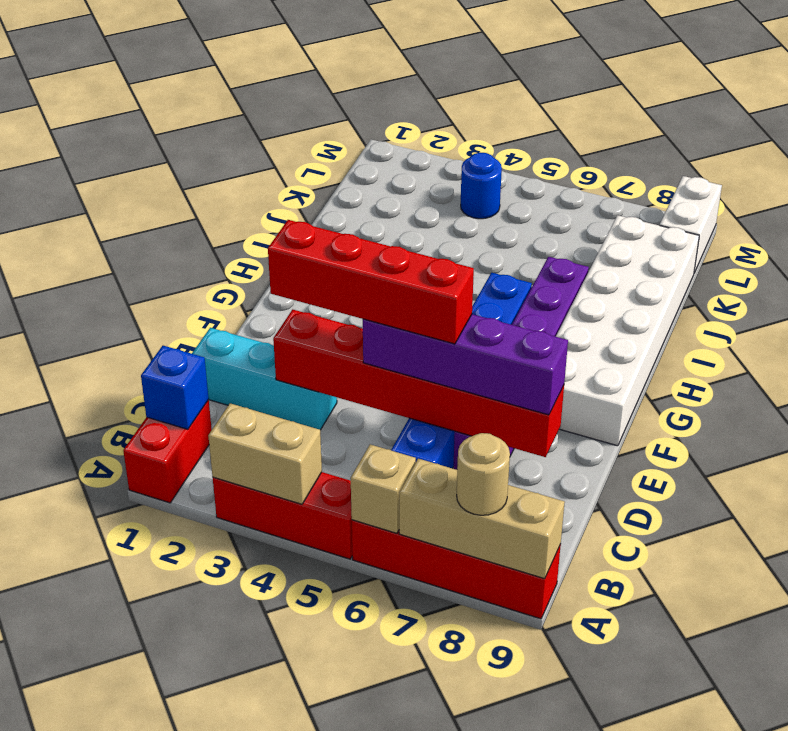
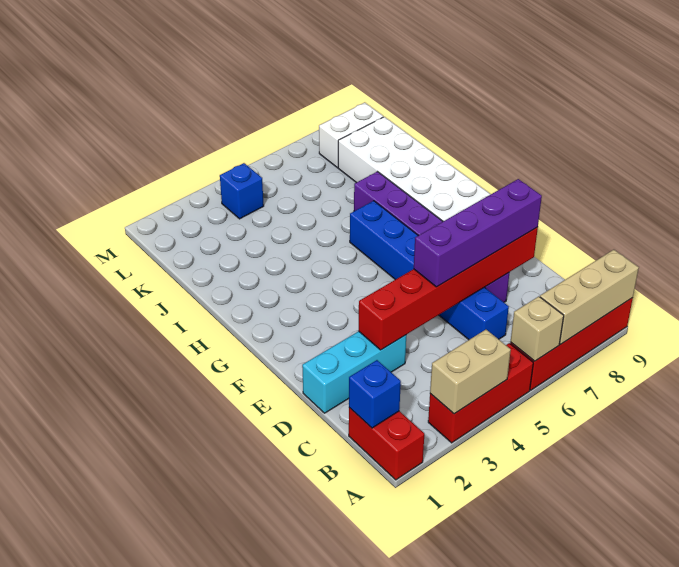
tan round brick A8 level 3 -> none
red brick D3:D6 level 4 -> none
blue round brick L4 level 1 -> blue brick L4 level 1
white brick L9:M9 level 1 -> white brick L8:L9 level 1

